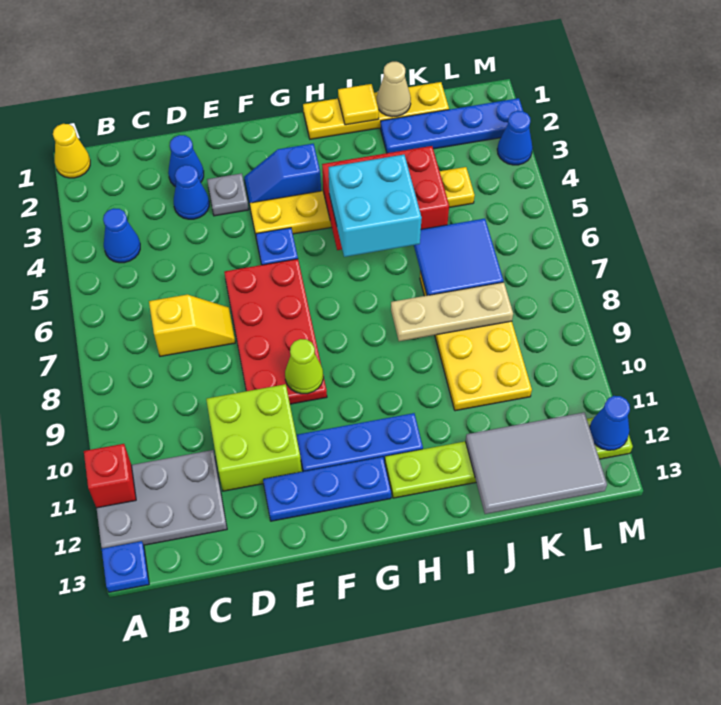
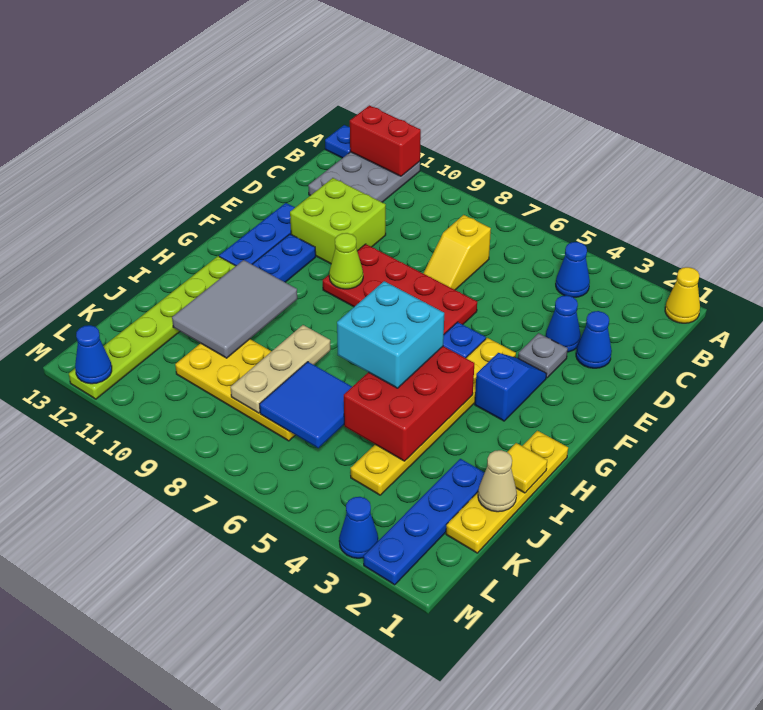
red brick A11 level 2 -> red brick A11:A12 level 2
grey tile J12:L13 level 2 -> grey tile H10:J11 level 2

